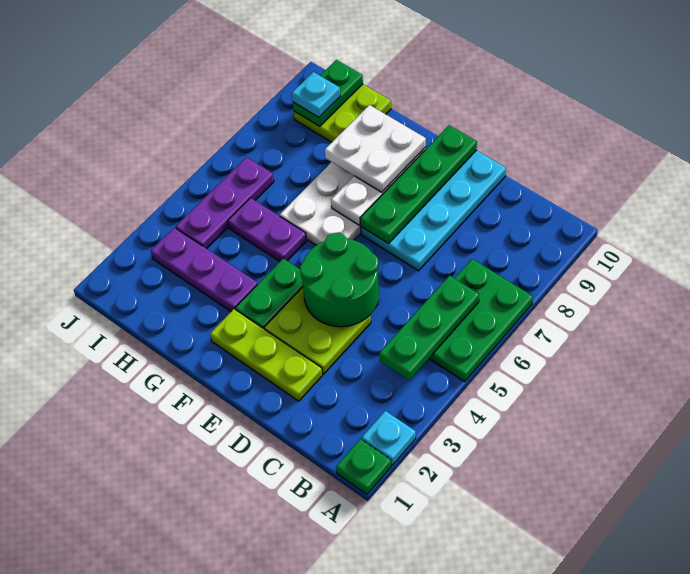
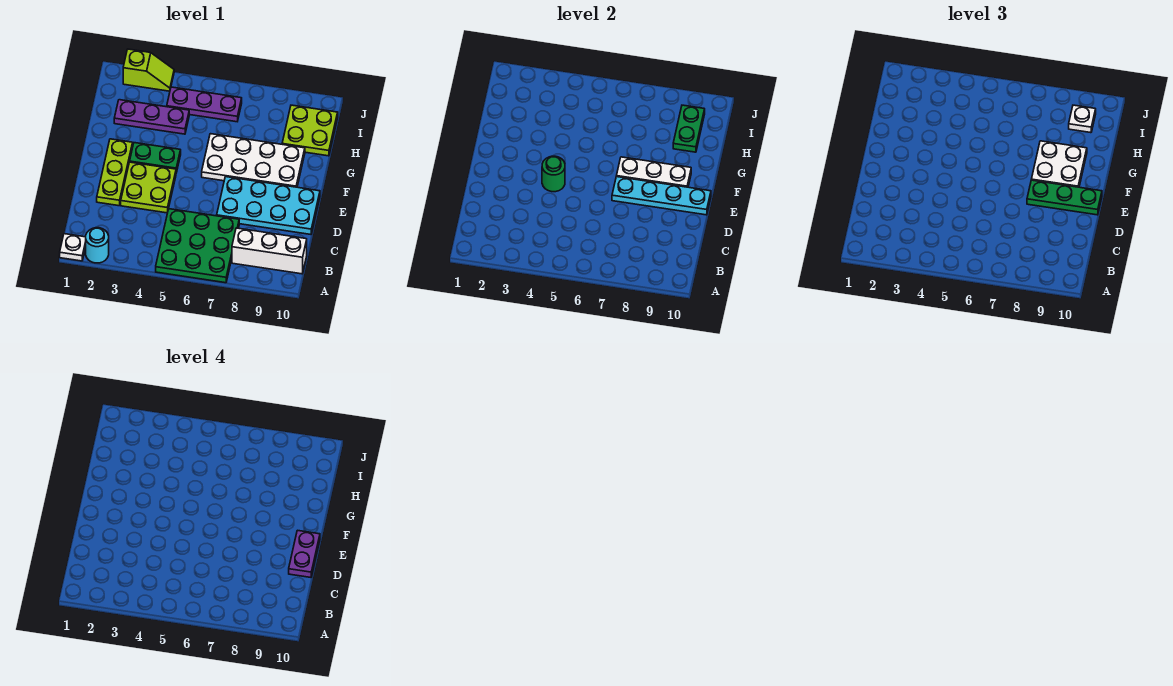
green plate A1 level 1 -> white plate A1 level 1
cyan plate A2 level 1 -> cyan round brick A2 level 1
green plate A5:B7 level 1 -> green plate A5:C7 level 1
green plate B4:B6 level 2 -> green plate E8:E10 level 3
none -> white brick B8:B10 level 1
green round brick D4:E5 level 2 -> green round brick E4 level 2
green plate E7:E10 level 2 -> cyan plate E7:E10 level 2
purple plate G3:I3 level 1 -> purple plate H2:H4 level 1
purple plate G5:H5 level 1 -> purple plate D10:E10 level 4
green plate I9:I10 level 2 -> green plate H9:I9 level 2
cyan plate I9 level 3 -> white plate I9 level 3
none -> lime slope J2:J3 level 1 top 2

